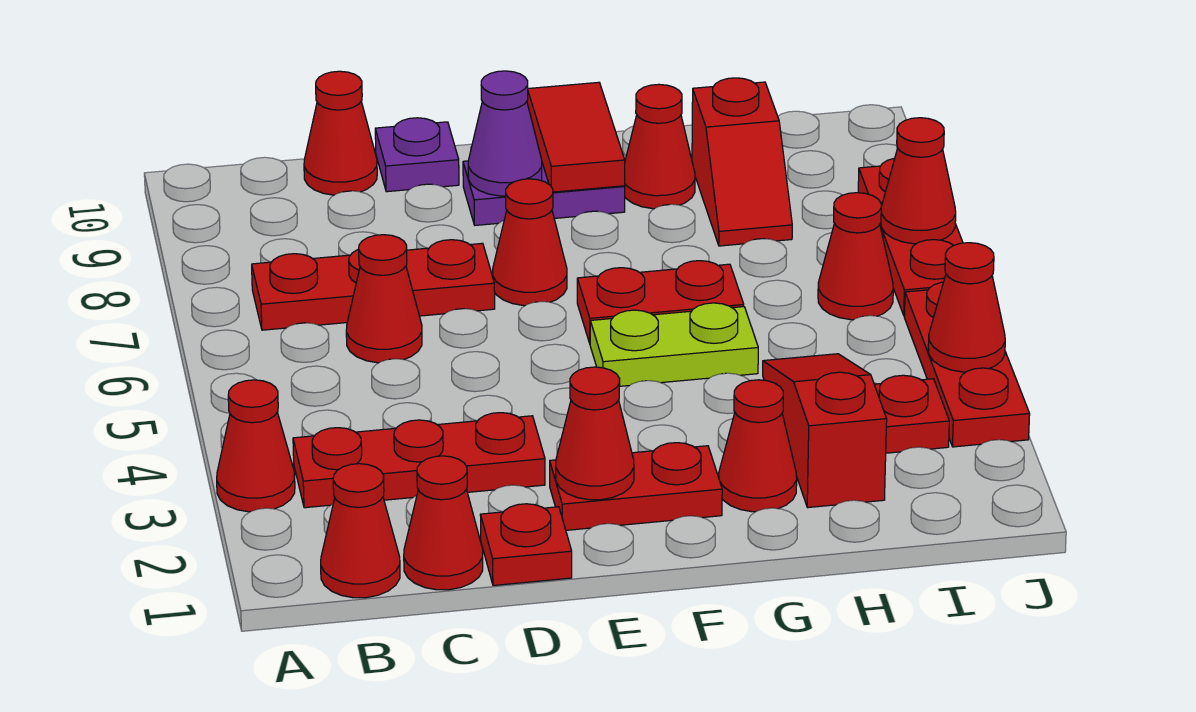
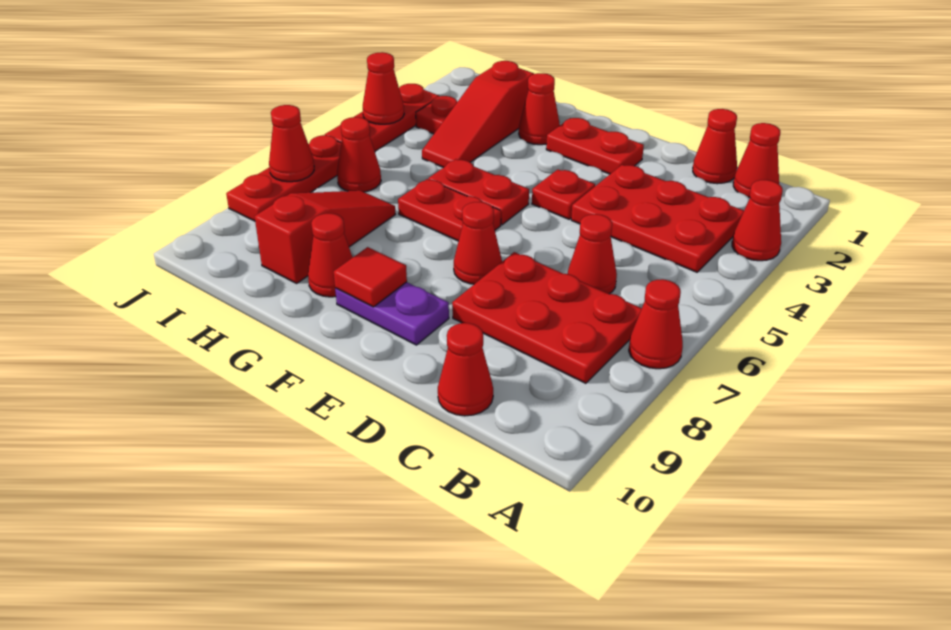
red plate B3:D3 level 1 -> red plate B3:D4 level 1
red plate B7:D7 level 1 -> red plate B7:D8 level 1
red plate D1 level 1 -> red plate E4 level 1
purple plate D10 level 1 -> none
red cone E2 level 2 -> red cone A7 level 1
purple cone E9 level 2 -> none
lime plate F5:G5 level 1 -> red plate F5:G5 level 1
red tile F9:F10 level 2 -> red tile F9 level 2
red slope H8:H9 level 1 top 9 -> red slope H7:H9 level 1 top 9

